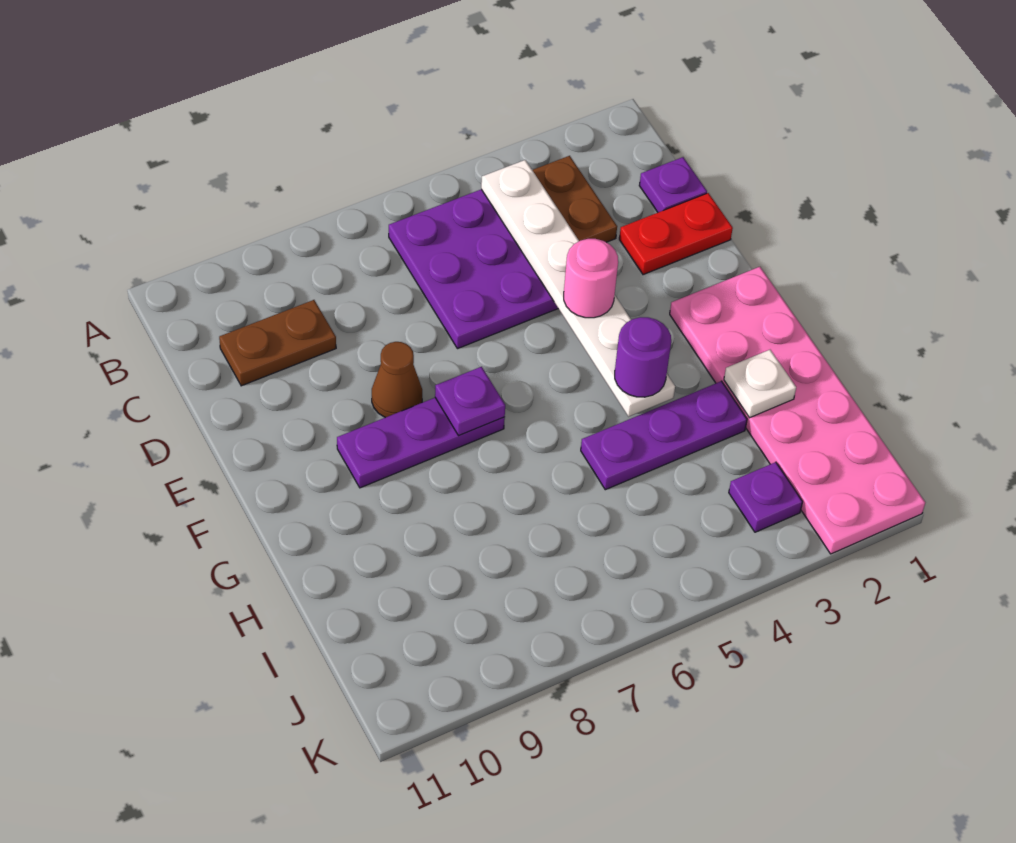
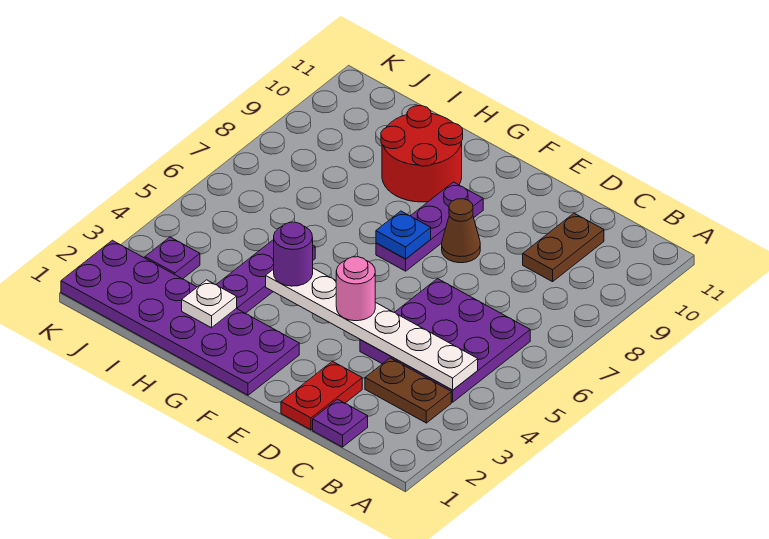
pink plate F1:K2 level 1 -> purple plate F1:K2 level 1
purple plate F7 level 2 -> blue plate F7 level 2
none -> red round brick G9:H10 level 1

